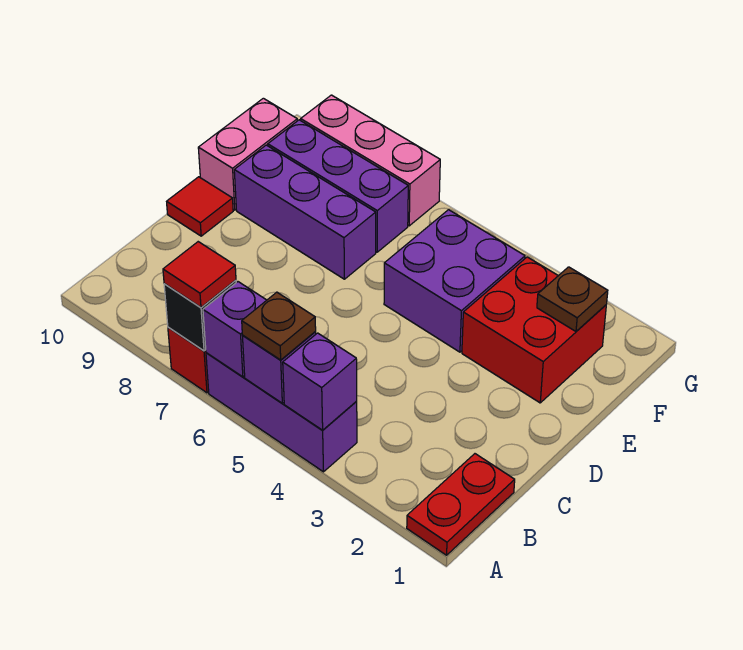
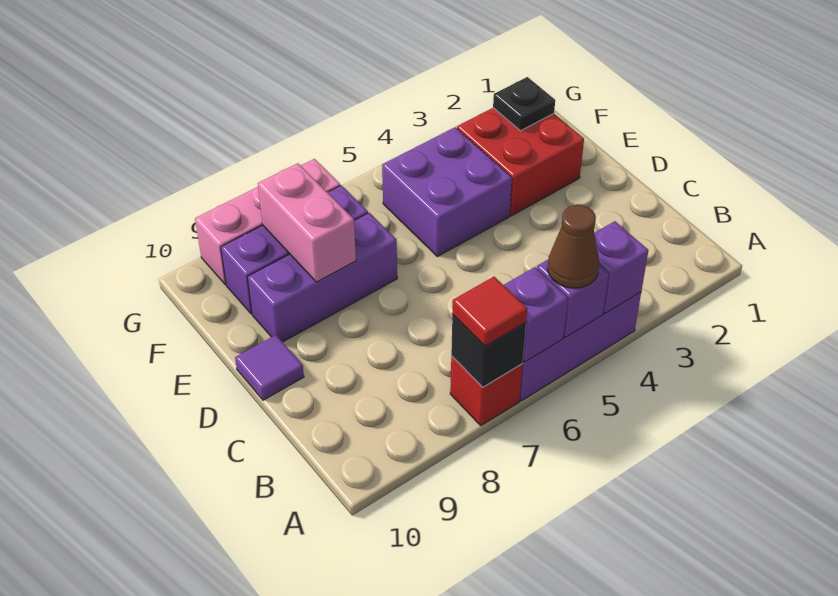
red plate A1:B1 level 1 -> none
brown plate A5 level 3 -> brown cone A5 level 3
red tile D10 level 1 -> purple tile D10 level 1
pink brick E10:F10 level 1 -> pink brick E8:F8 level 2
brown plate F2 level 2 -> black plate F2 level 2

